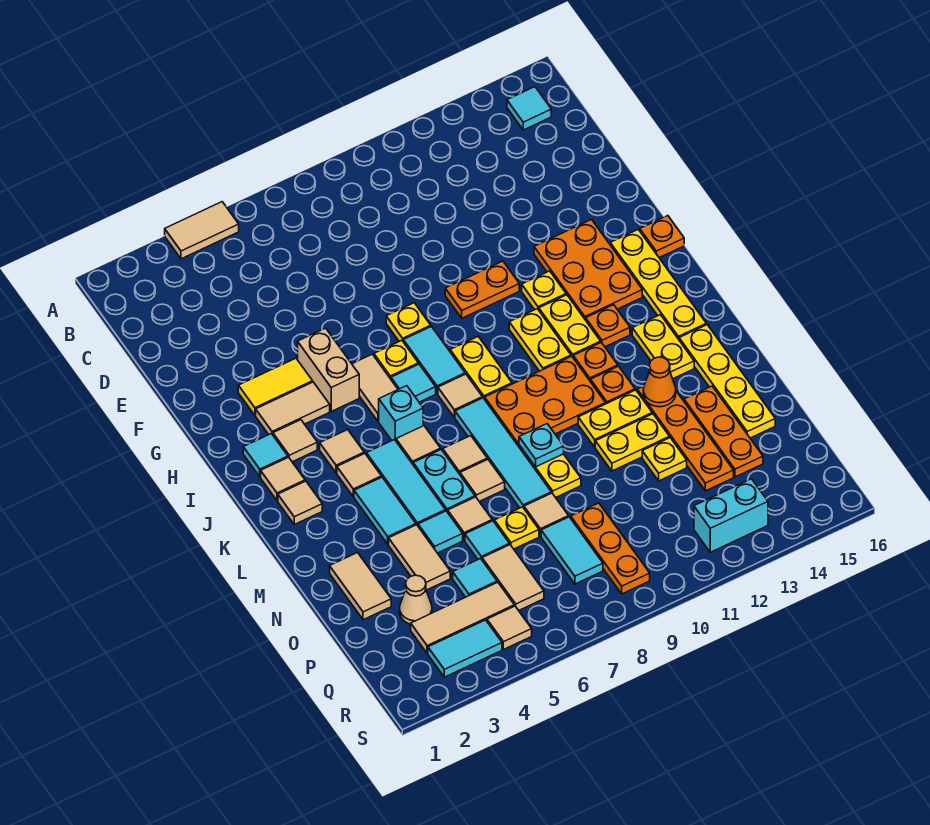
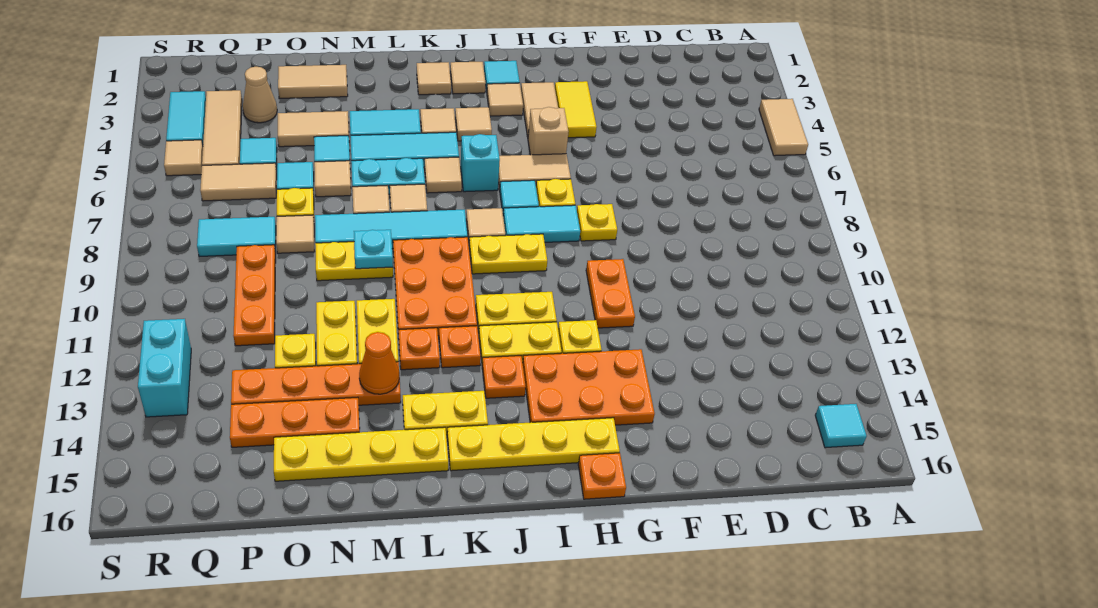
tan brick G5:H5 level 1 -> tan brick H5 level 1
orange plate P9:R9 level 1 -> orange plate P9:P11 level 1

